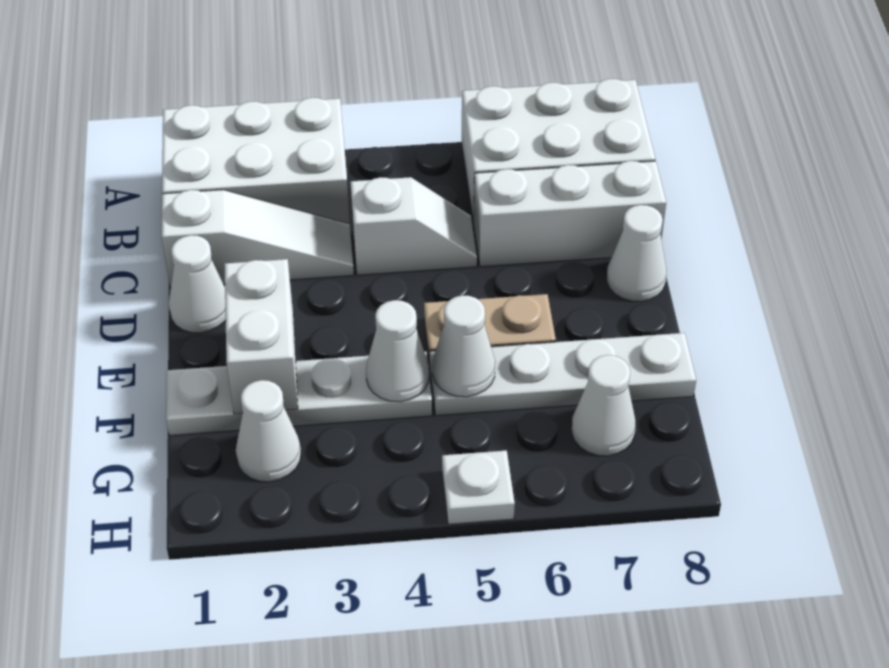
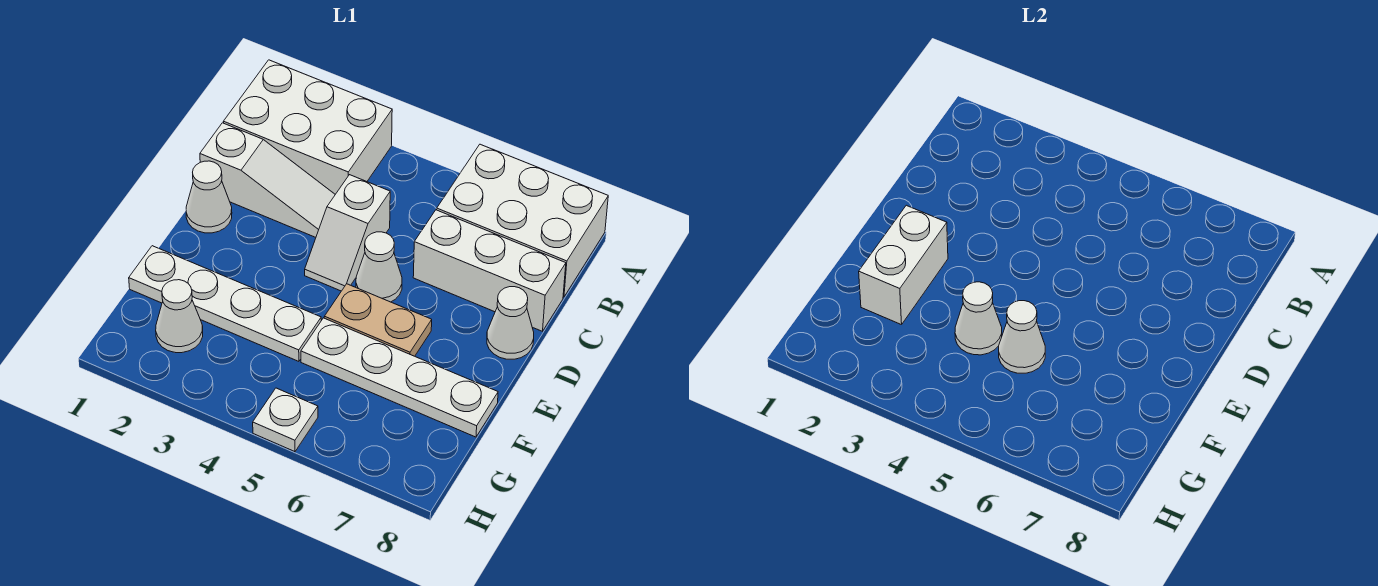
white slope C4:C5 level 1 top 4 -> white slope C4:D4 level 1 top C
white cone G7 level 1 -> white cone D5 level 1

